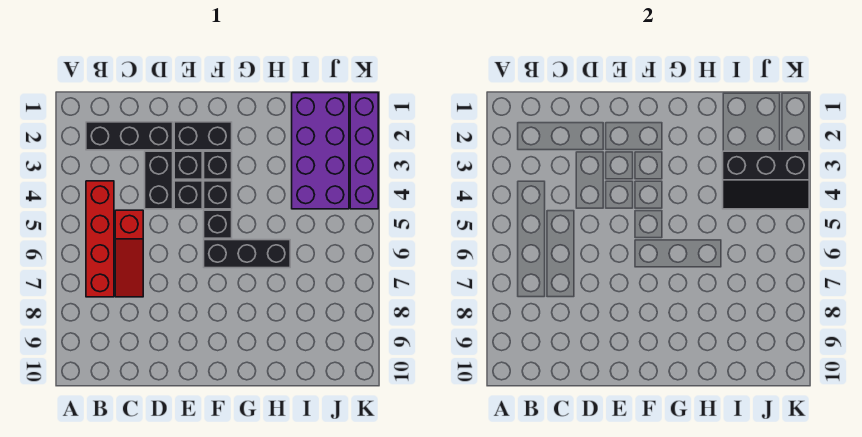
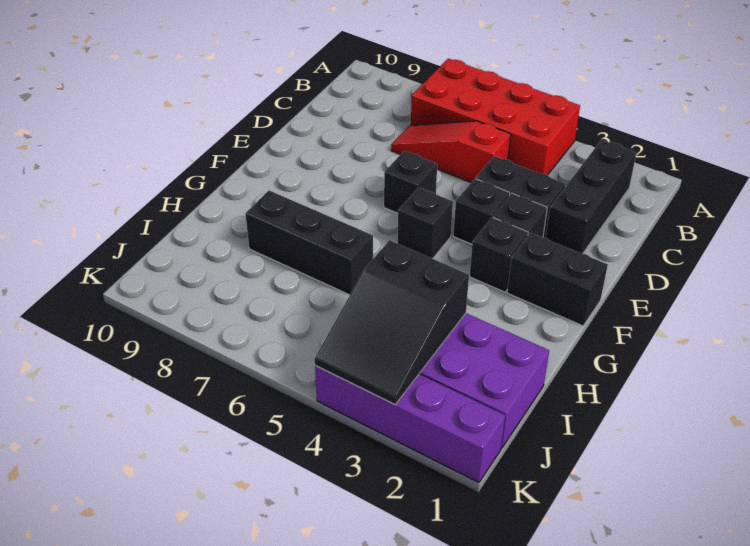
red brick B4:B7 level 1 -> red brick A4:B7 level 1
black brick E2:F2 level 1 -> black brick F1:F2 level 1
black brick F4 level 1 -> black brick E6 level 1
black brick F6:H6 level 1 -> black brick H6:H8 level 1
black slope I3:K4 level 2 top 3 -> black slope I3:K4 level 2 top I

